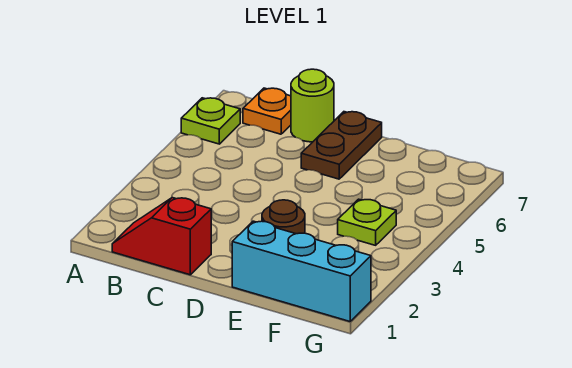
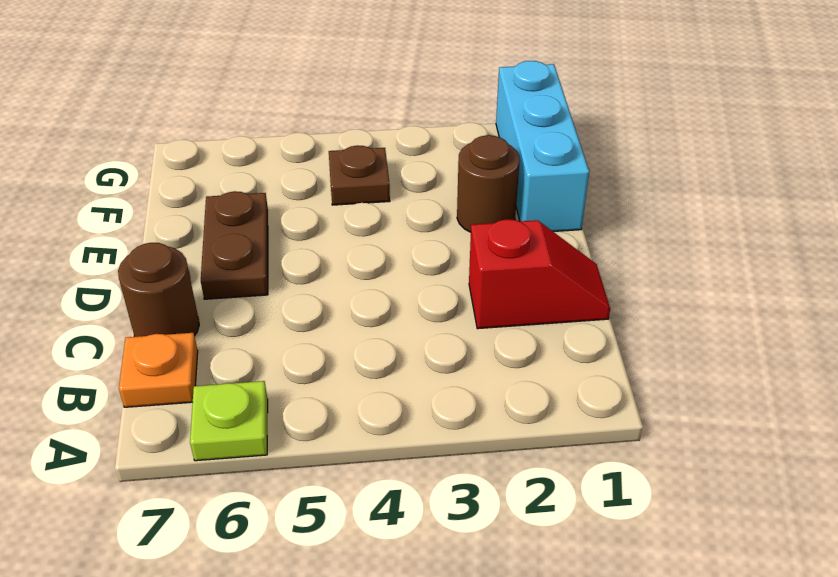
red slope B1:C1 level 1 top C -> red slope C1:C2 level 1 top 2
lime round brick C7 level 1 -> brown round brick C7 level 1
brown plate D6:D7 level 1 -> brown plate D6:E6 level 1
lime plate F4 level 1 -> brown plate F4 level 1

